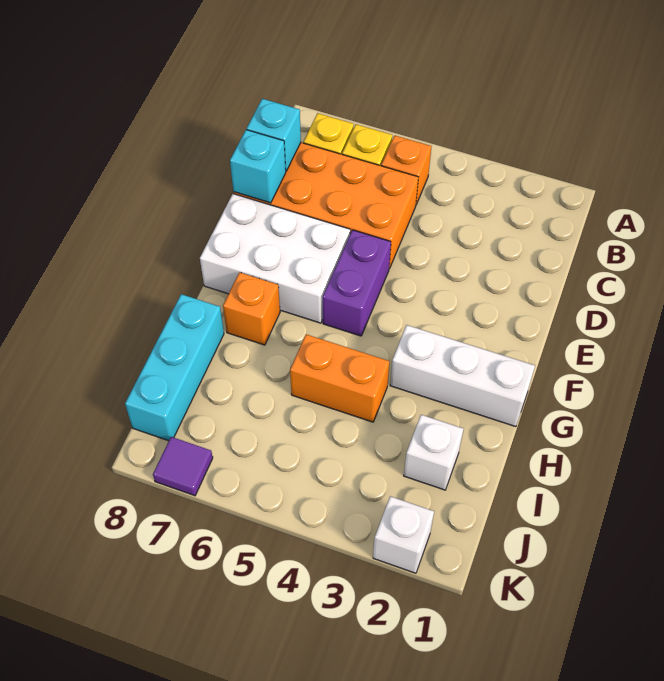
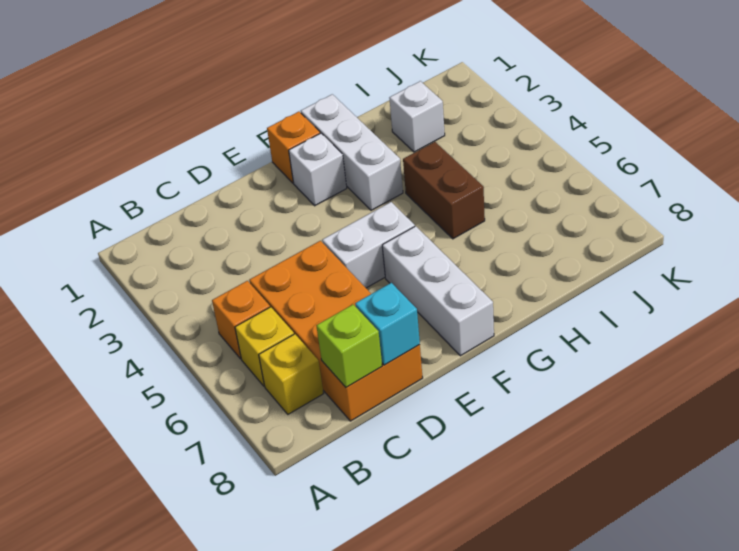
cyan brick C8 level 2 -> lime brick C8 level 2
purple brick E5:F5 level 1 -> white brick E5:F5 level 1
white brick E6:F8 level 1 -> white brick F6:F8 level 1
orange brick G7 level 1 -> orange brick F1 level 1
orange brick H4:H5 level 1 -> brown brick H4:H5 level 1
cyan brick H8:J8 level 1 -> none
white brick K2 level 1 -> white brick F2 level 1
purple tile K7 level 1 -> none

